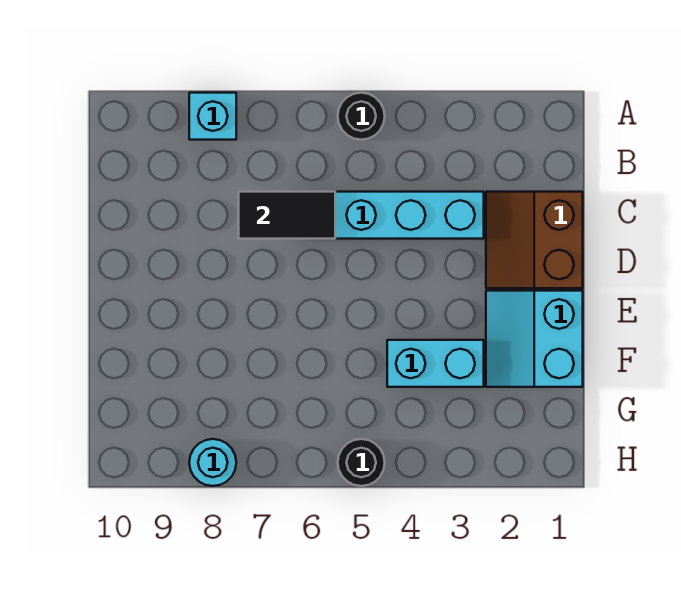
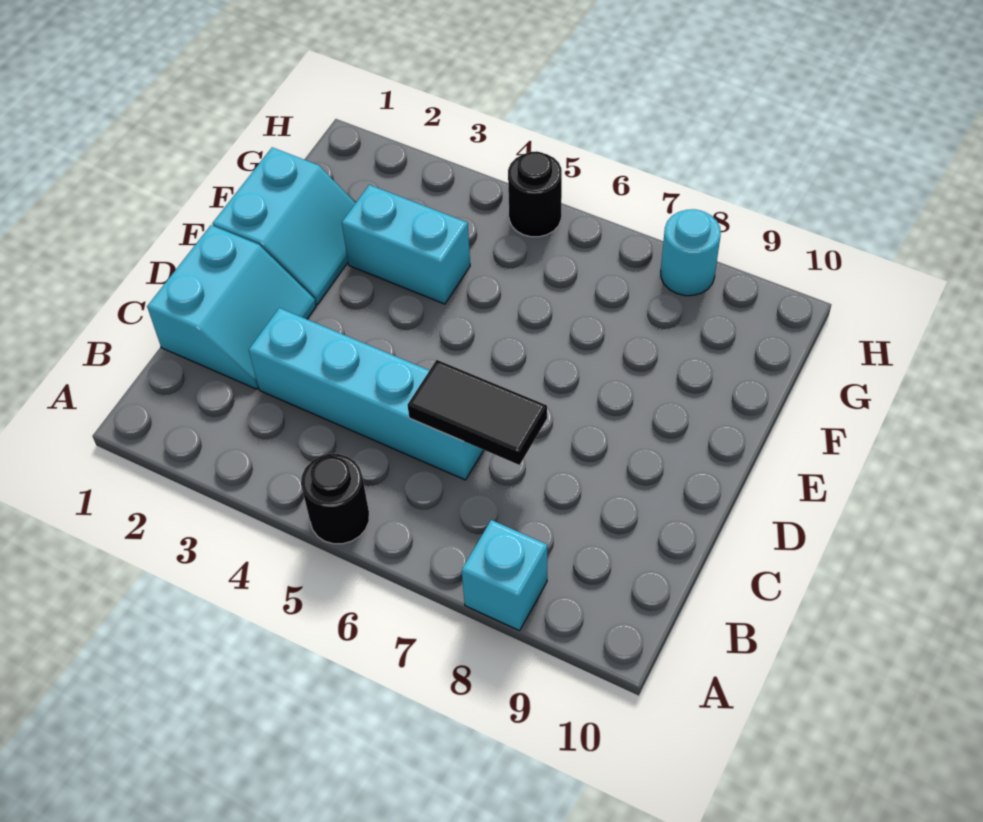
brown slope C1:D2 level 1 top 1 -> cyan slope C1:D2 level 1 top 1

